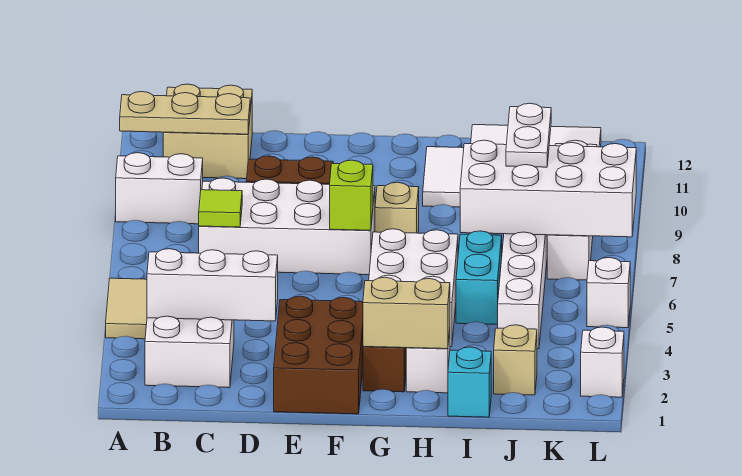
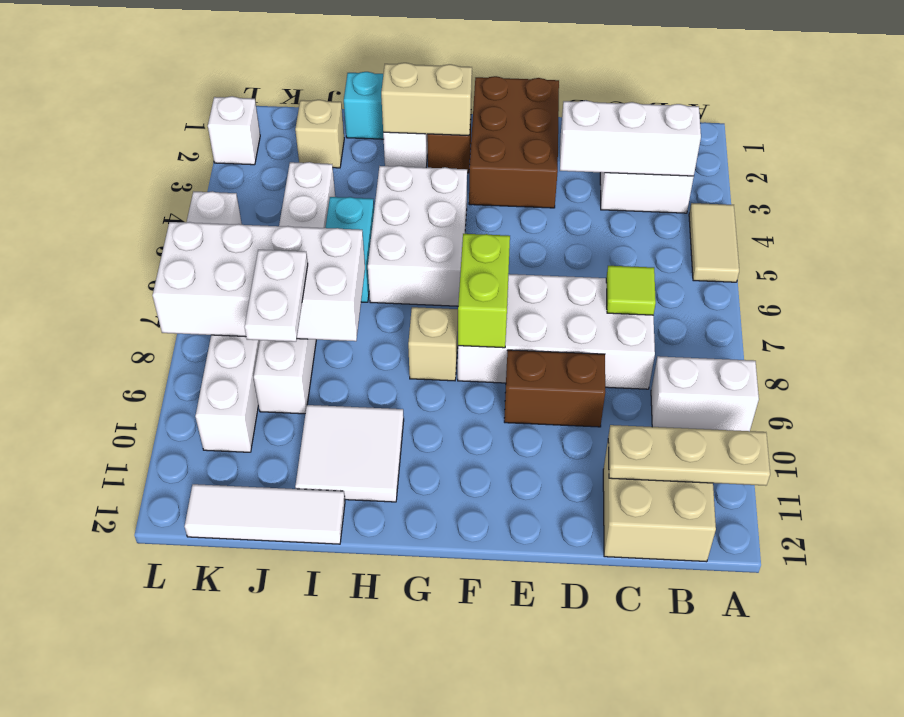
lime brick F7 level 2 -> lime brick F7:F8 level 2

